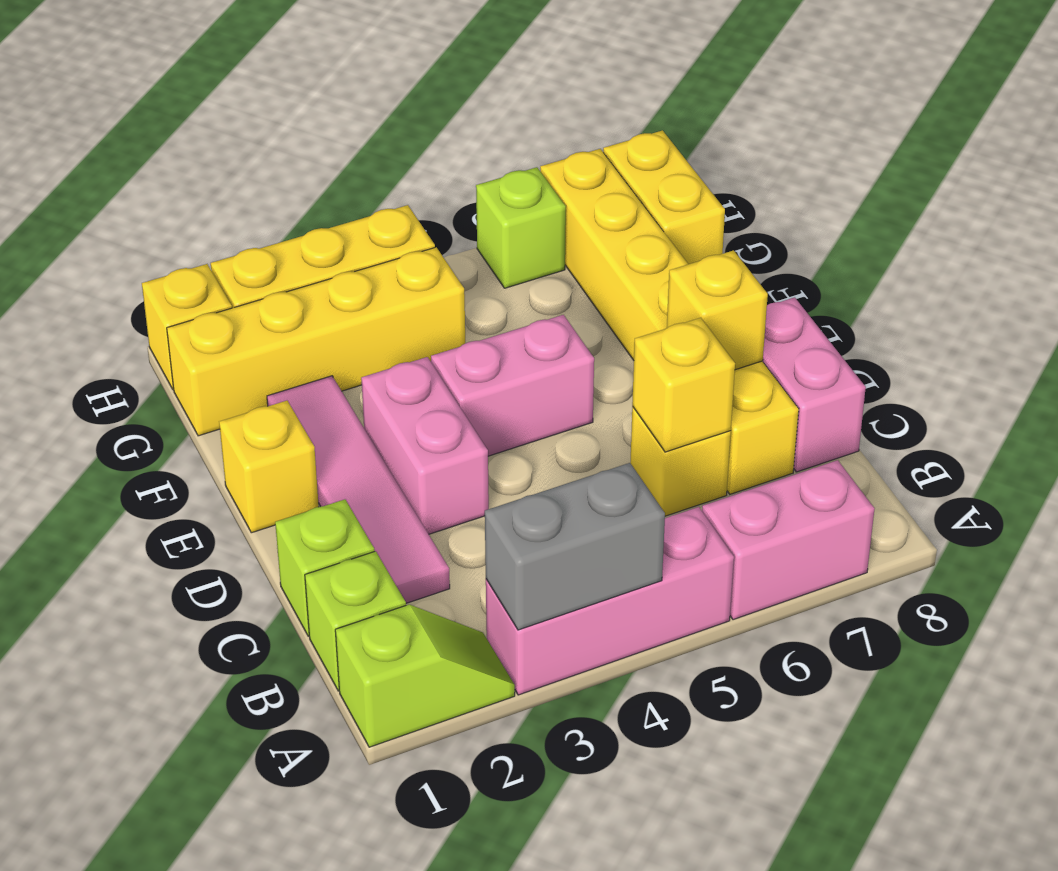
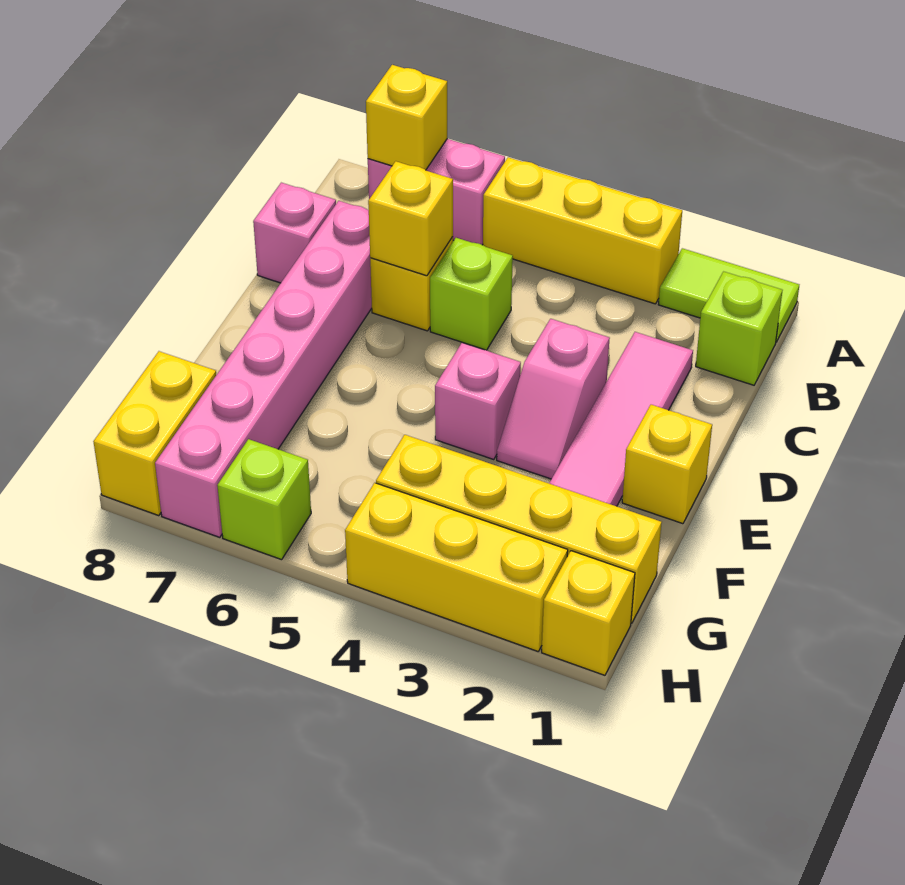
lime slope A1:A2 level 1 top 1 -> lime tile A1:A2 level 1
pink brick A3:A5 level 1 -> yellow brick A3:A5 level 1
grey brick A3:A4 level 2 -> none
lime brick C1 level 1 -> lime brick C5 level 1
yellow brick C7:H7 level 1 -> pink brick C7:H7 level 1
pink brick C8:D8 level 1 -> pink brick C8 level 1
pink brick D3:E3 level 1 -> pink slope D3:E3 level 1 top D
yellow brick D7 level 2 -> yellow brick A7 level 2
pink brick E4:E5 level 1 -> pink brick E4 level 1

